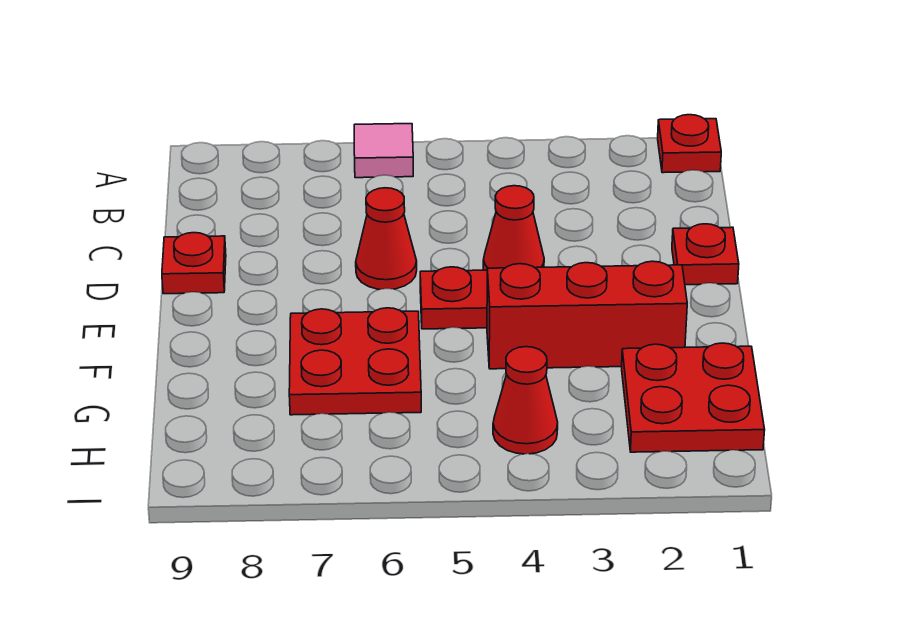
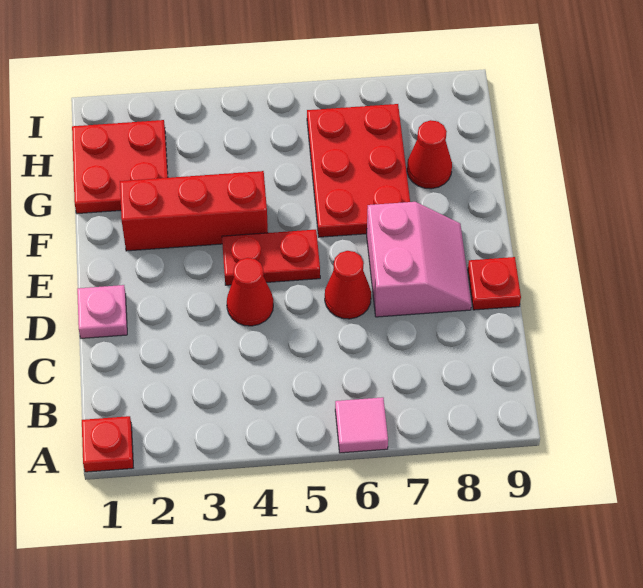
red plate D1 level 1 -> pink plate D1 level 1
none -> pink slope D7:E8 level 1 top 7
red plate F6:G7 level 1 -> red plate F6:H7 level 1
red cone H4 level 1 -> red cone G8 level 1

